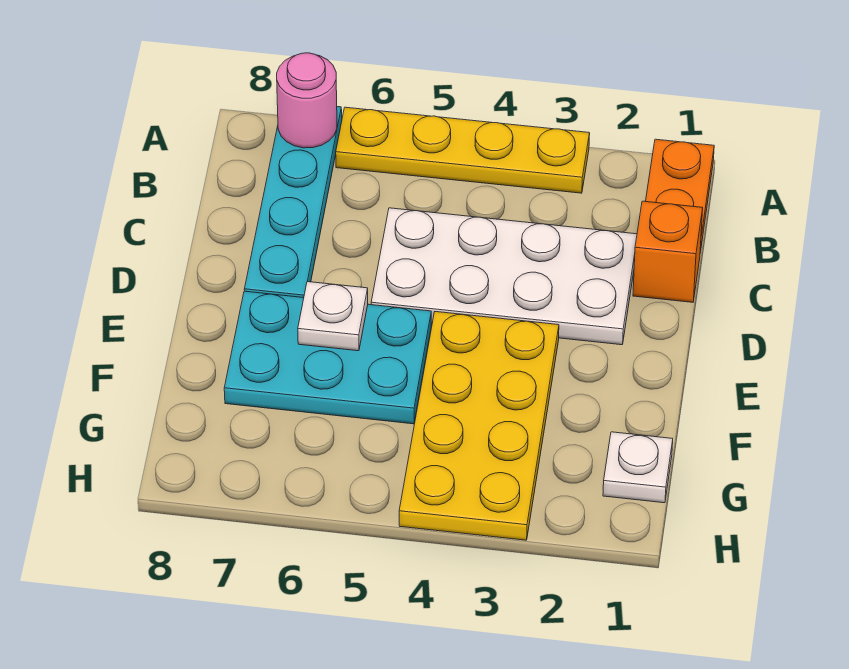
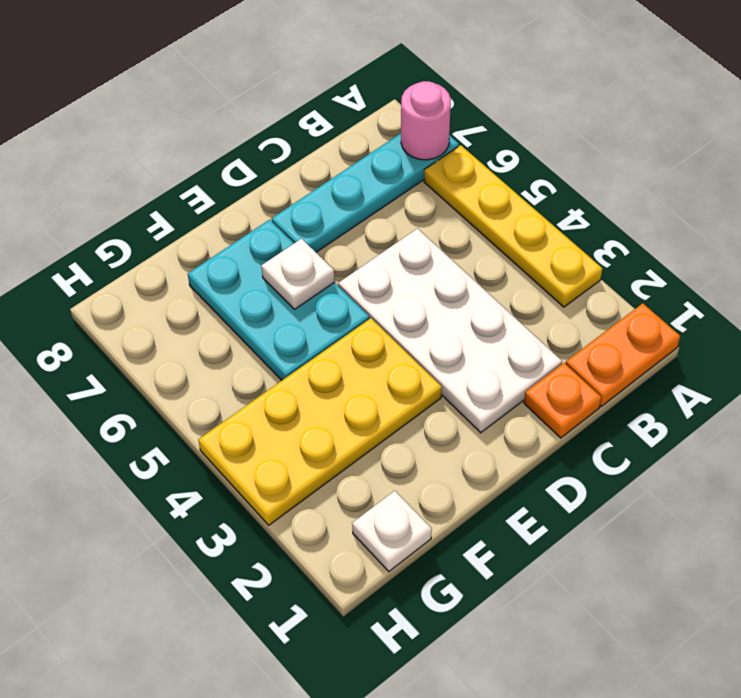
orange brick C1 level 1 -> orange plate C1 level 1

